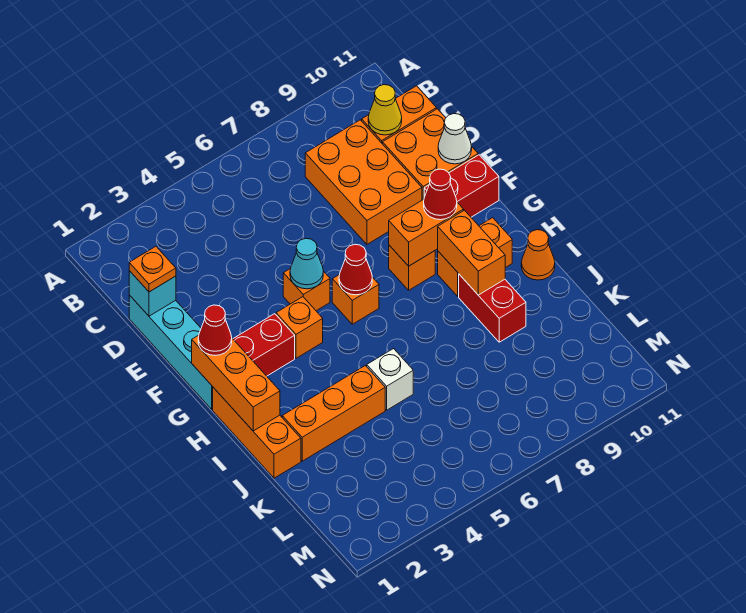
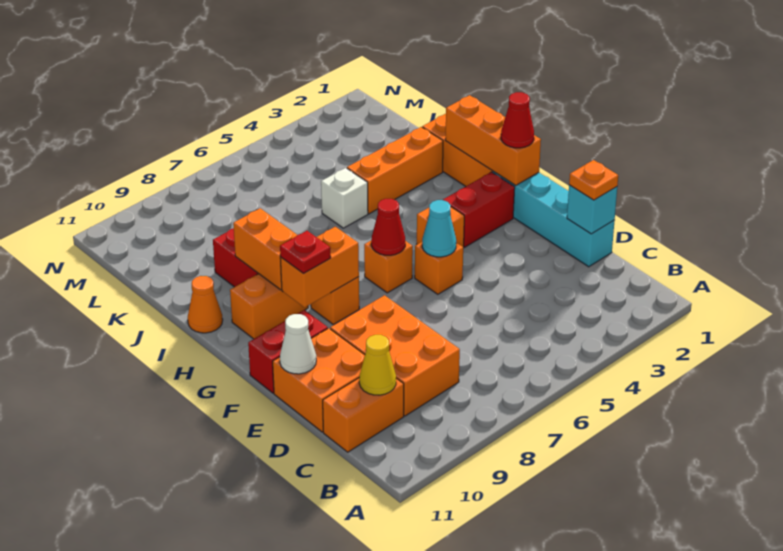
red cone G9 level 3 -> red plate G9 level 3

